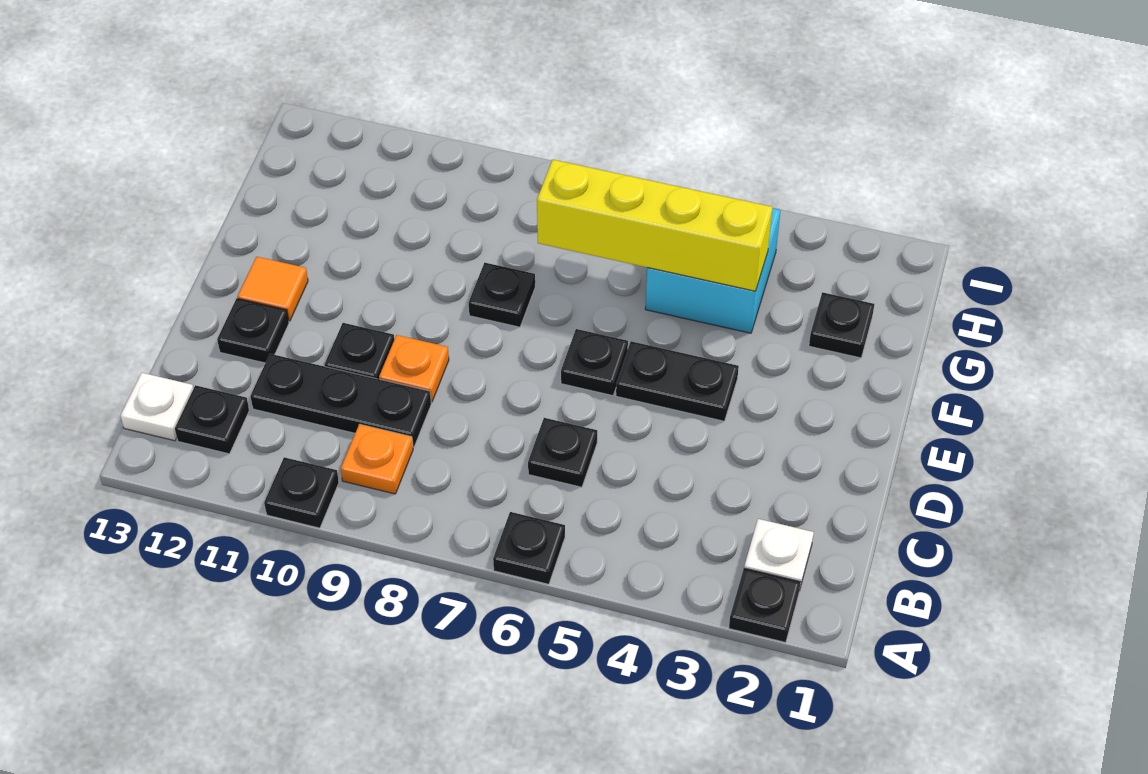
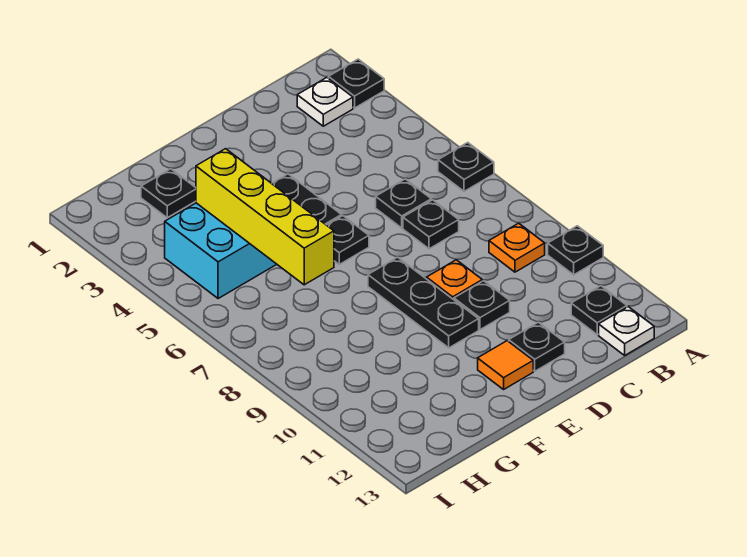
black plate C9:C11 level 1 -> black plate E8:E10 level 1
black plate F8 level 1 -> black plate C7 level 1

